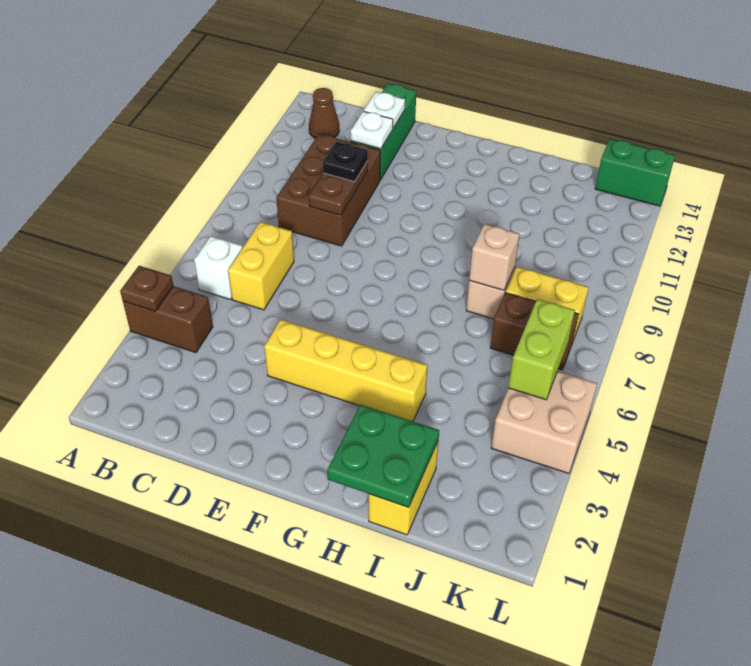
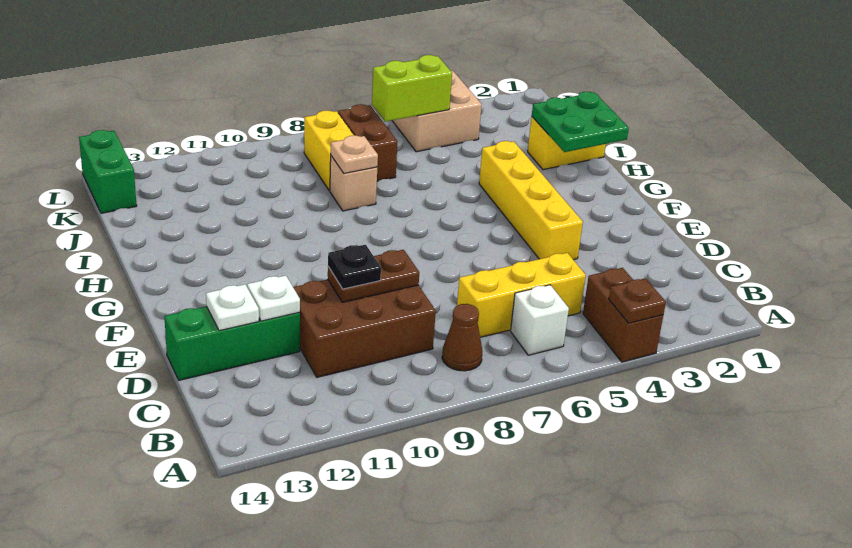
brown cone B13 level 1 -> brown cone B8 level 1
yellow brick C6:C7 level 1 -> yellow brick C5:C7 level 1
tan brick I8 level 2 -> tan plate I8 level 2

